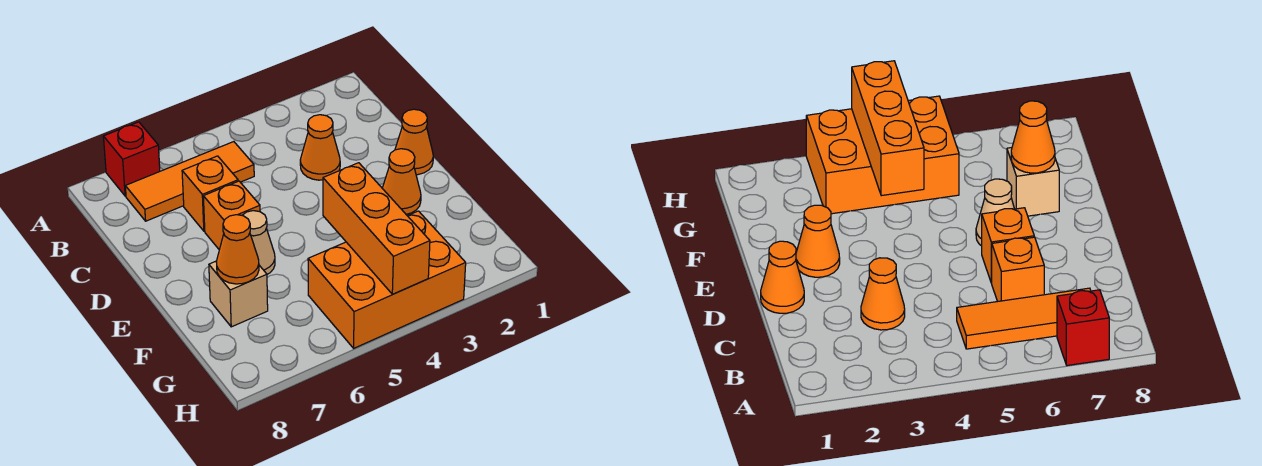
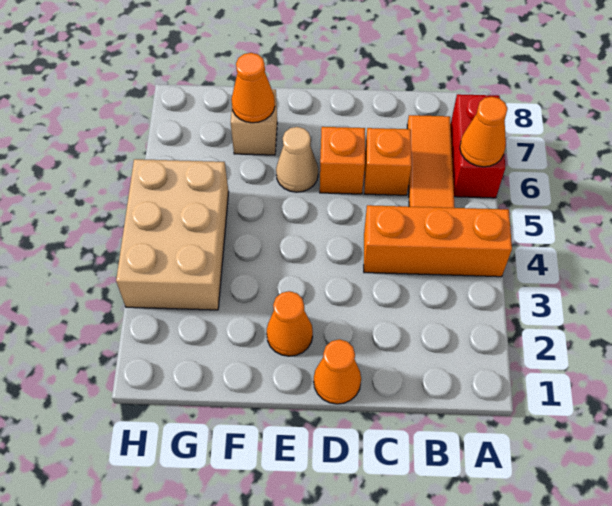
red brick A7 level 1 -> red brick A6:A7 level 1
orange cone C3 level 1 -> orange cone A6 level 2
orange brick F4:H4 level 2 -> orange brick A4:C4 level 1
orange brick G3:H5 level 1 -> tan brick G3:H5 level 1

